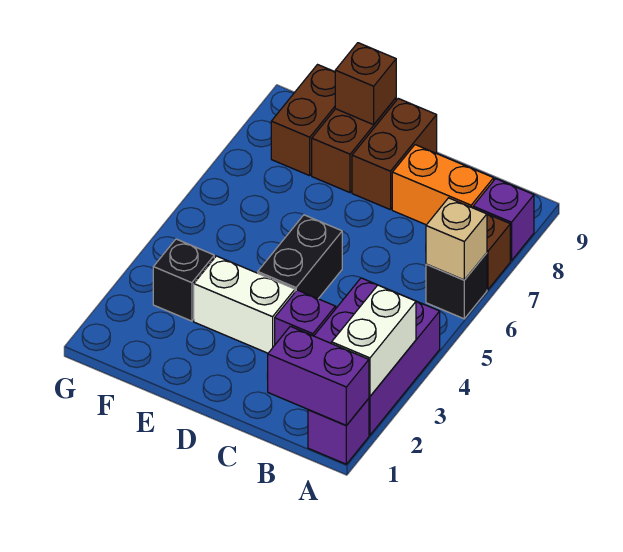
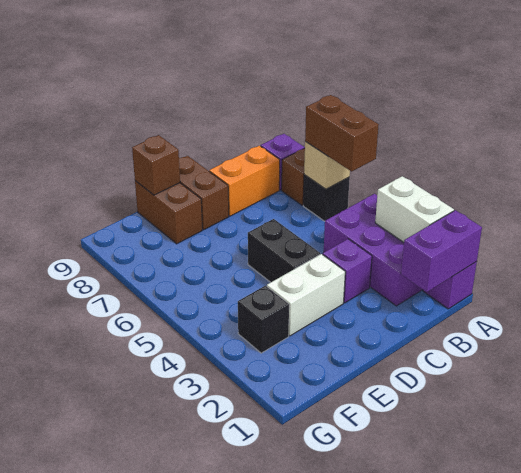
brown brick F8:F9 level 1 -> brown brick A5:A6 level 3

